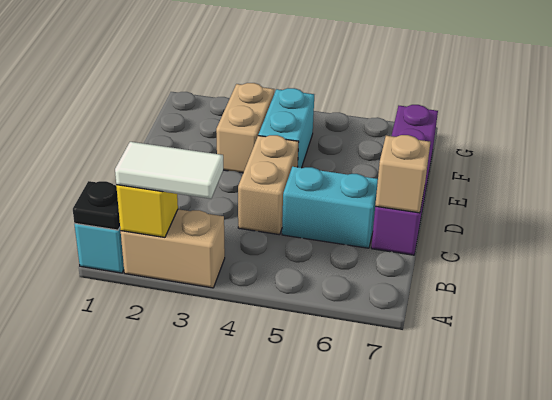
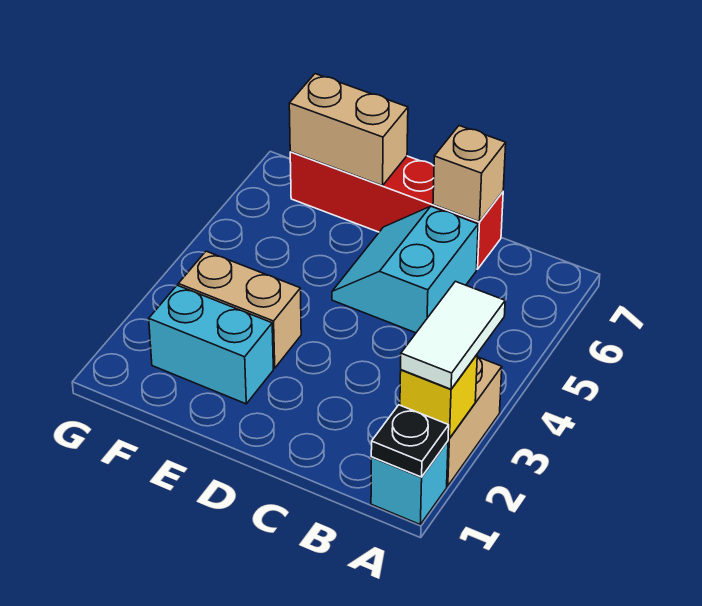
tan brick C4:D4 level 1 -> tan brick E7:F7 level 2
purple brick C7:F7 level 1 -> red brick C7:F7 level 1
cyan brick E4:F4 level 1 -> cyan brick E2:F2 level 1

